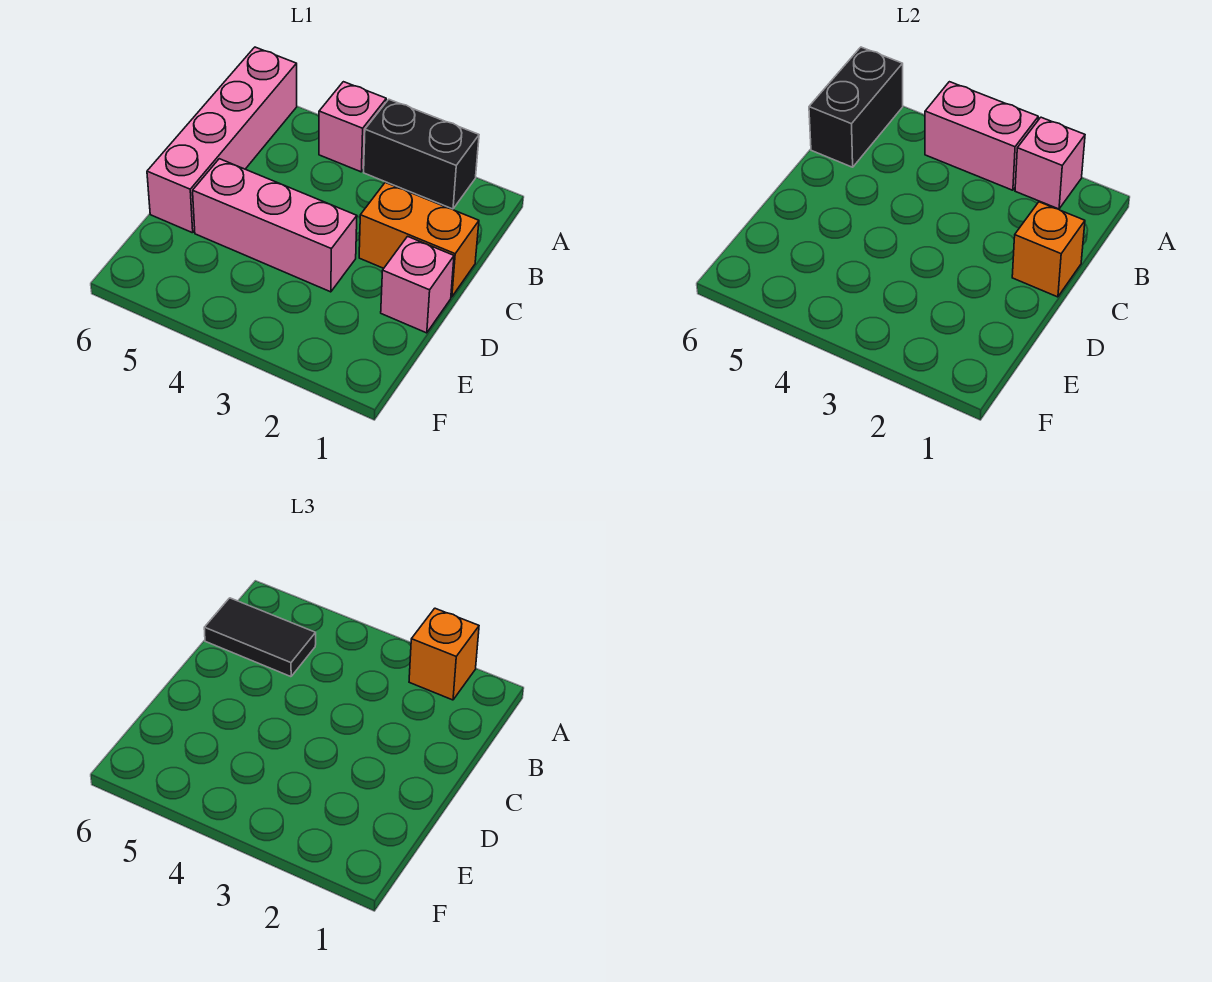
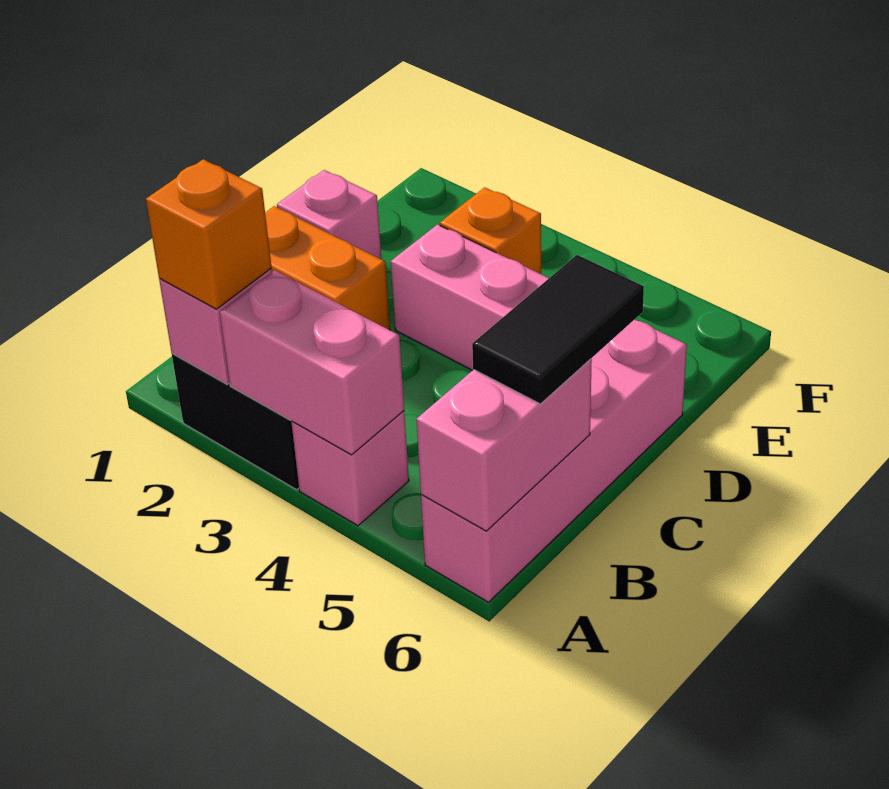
black brick A6:B6 level 2 -> pink brick A6:B6 level 2
black tile B5:B6 level 3 -> black tile B6:C6 level 3
orange brick C1 level 2 -> orange brick E3 level 1

